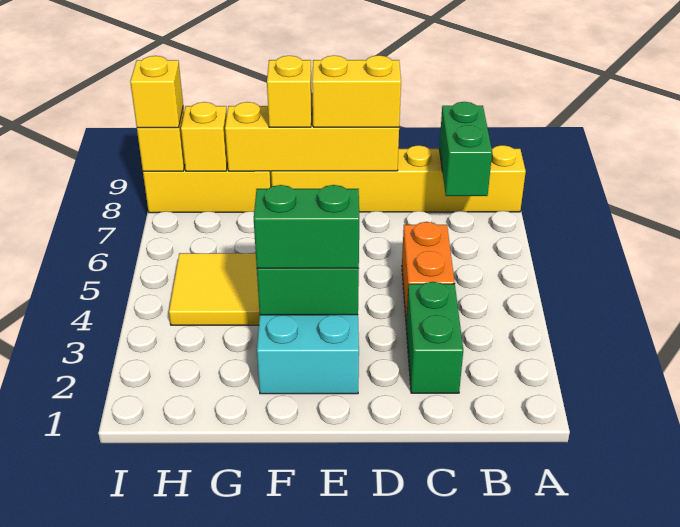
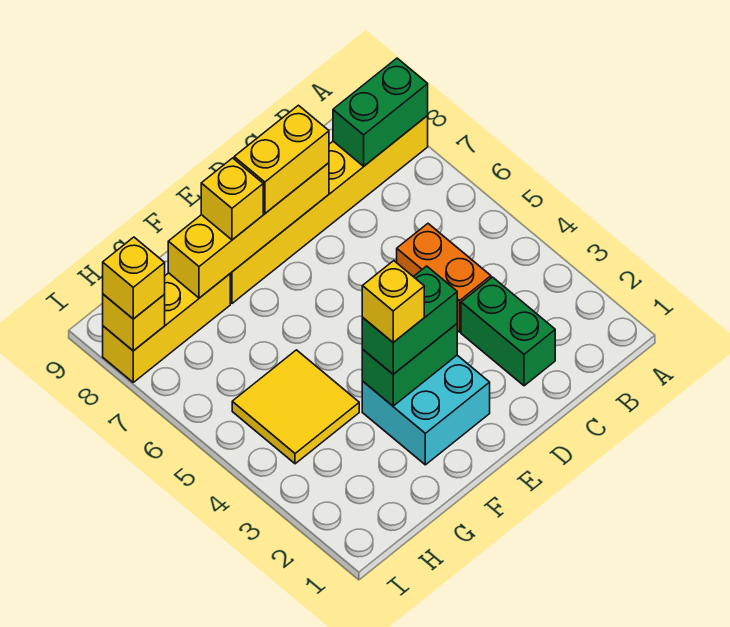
green brick B7:B8 level 2 -> green brick A8:B8 level 2
yellow brick H8 level 2 -> yellow brick F3 level 4

